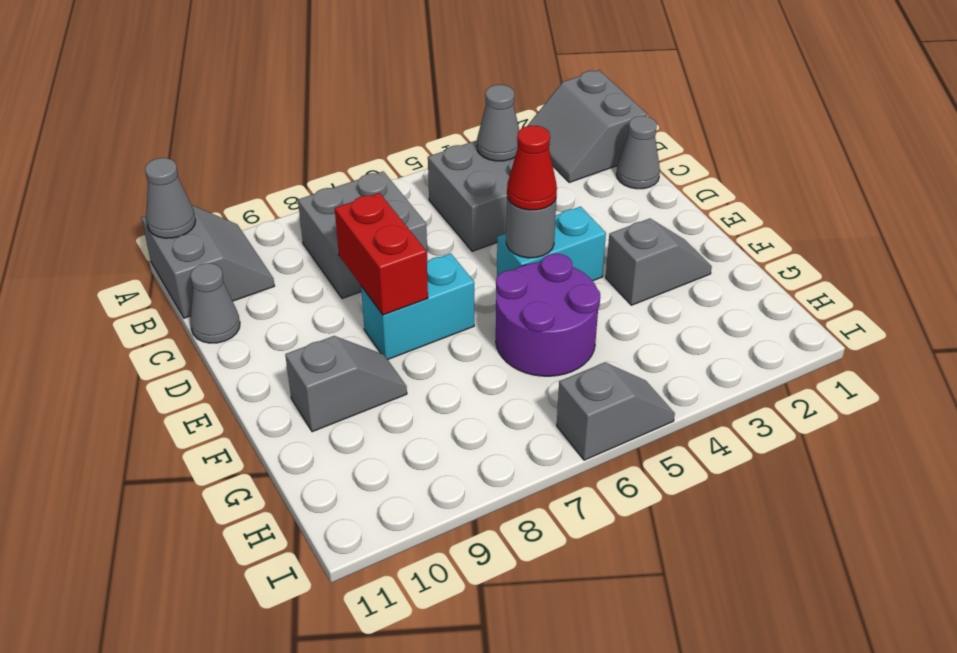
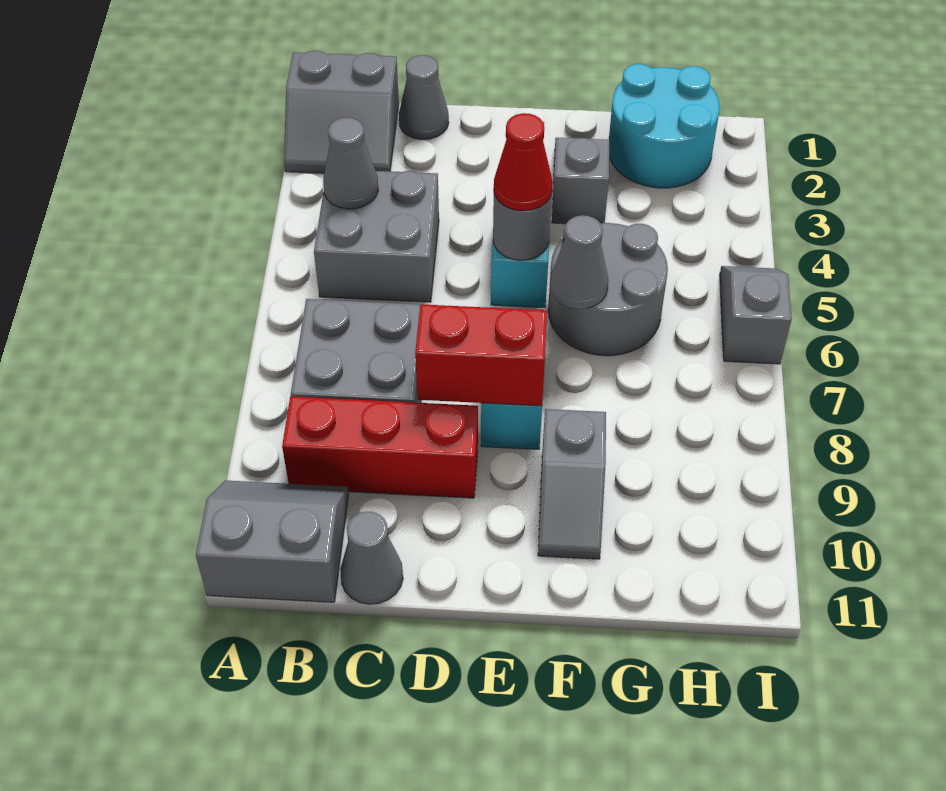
grey cone A11 level 2 -> grey cone F6 level 2
none -> red brick B9:D9 level 1
purple round brick F5:G6 level 1 -> grey round brick F5:G6 level 1
grey slope F9:F10 level 1 top 10 -> grey slope F9:F10 level 1 top 9
none -> cyan round brick G1:H2 level 1

